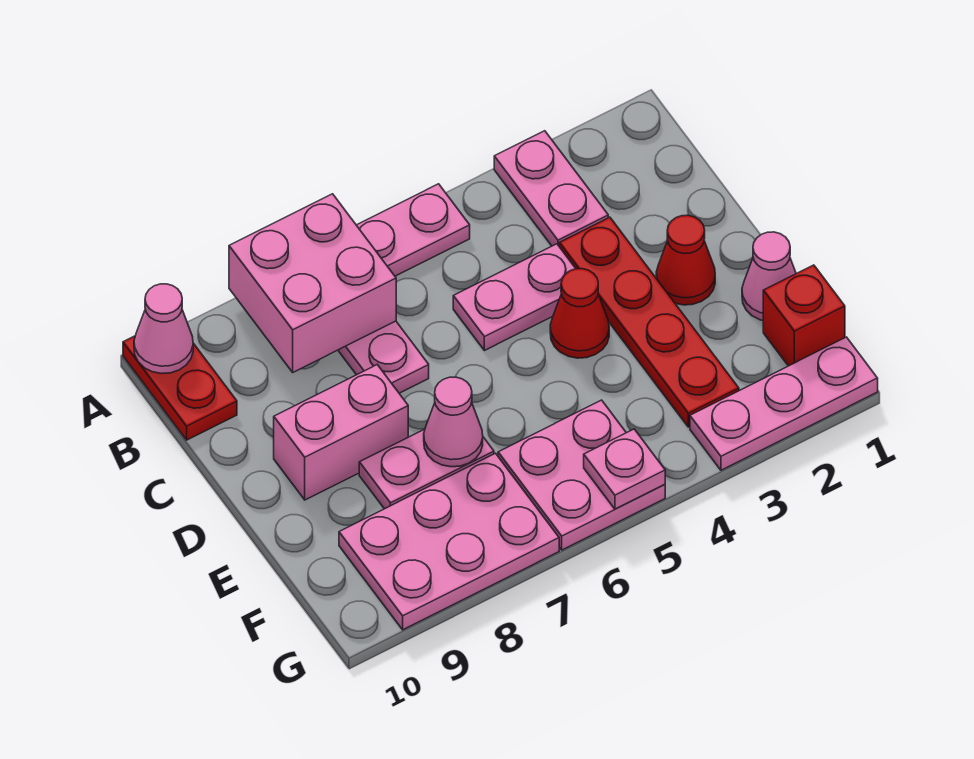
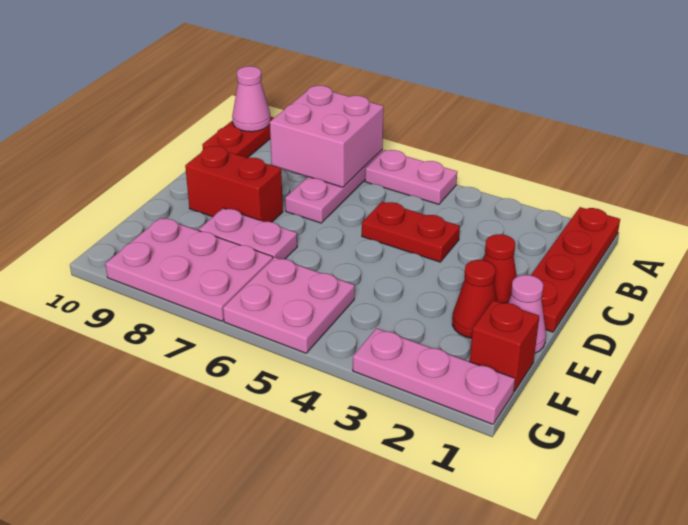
pink plate A3:B3 level 1 -> none
red plate C3:F3 level 1 -> red plate A1:D1 level 1
pink plate C4:C5 level 1 -> red plate C4:C5 level 1
red cone D4 level 1 -> red cone E2 level 1
pink brick D8:D9 level 1 -> red brick D8:D9 level 1
pink cone E7 level 2 -> none
pink plate G5 level 2 -> none

